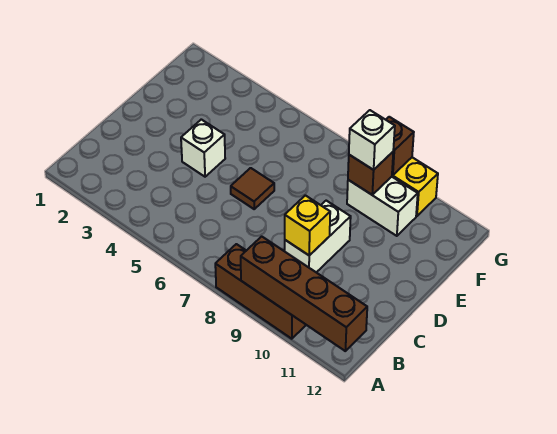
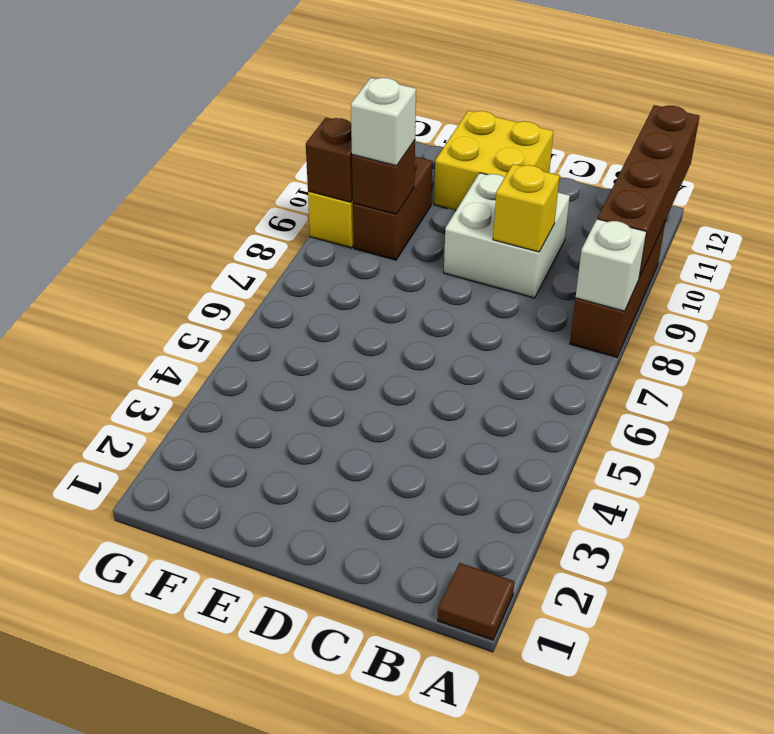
white brick C9:D9 level 1 -> white brick C9:D10 level 1
white brick D4 level 1 -> white brick A8 level 2
brown tile D6 level 1 -> brown tile A1 level 1
none -> yellow brick D11:E12 level 1
white brick F9:F10 level 1 -> brown brick F9:F10 level 1

